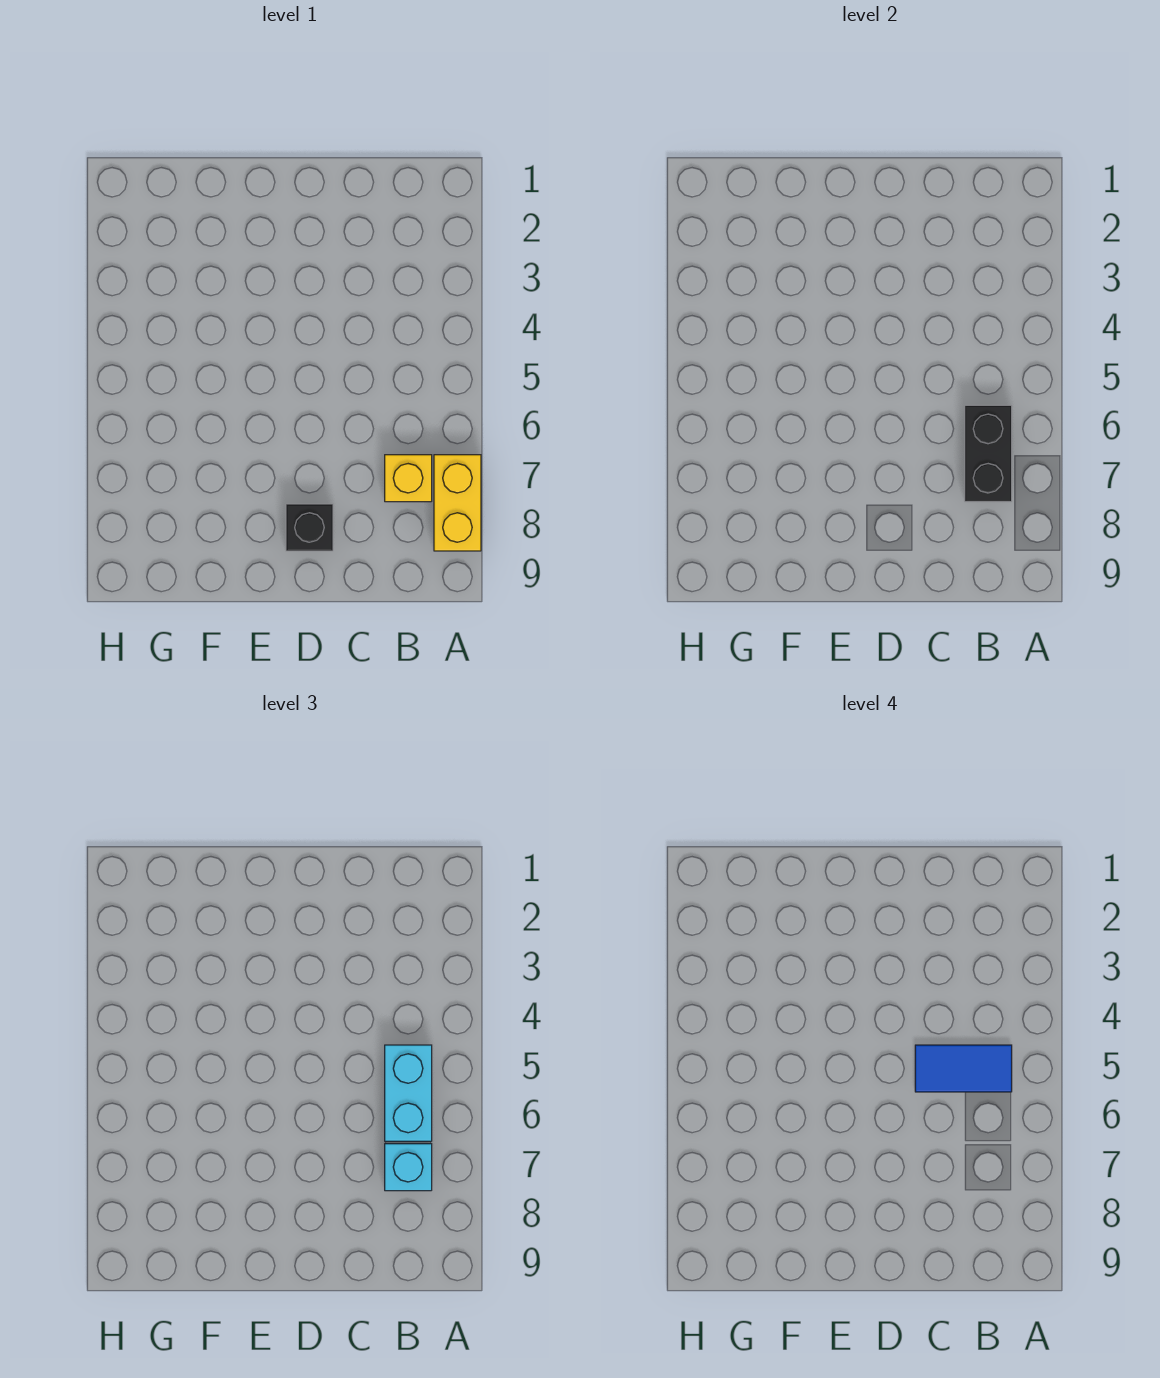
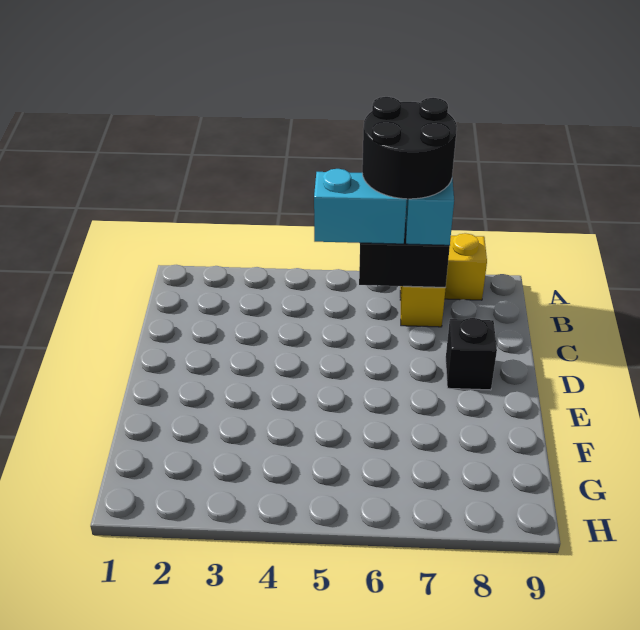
none -> black round brick A6:B7 level 4
blue tile B5:C5 level 4 -> none

